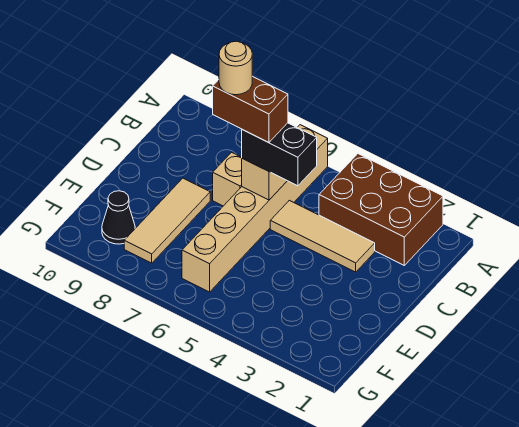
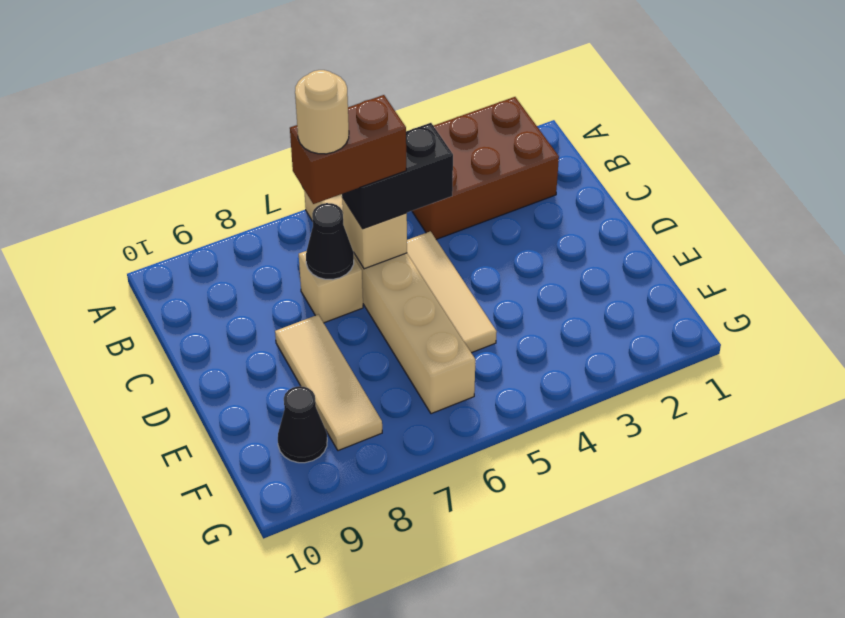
tan tile C3:C5 level 1 -> tan tile C5:E5 level 1
none -> black cone C7 level 2

